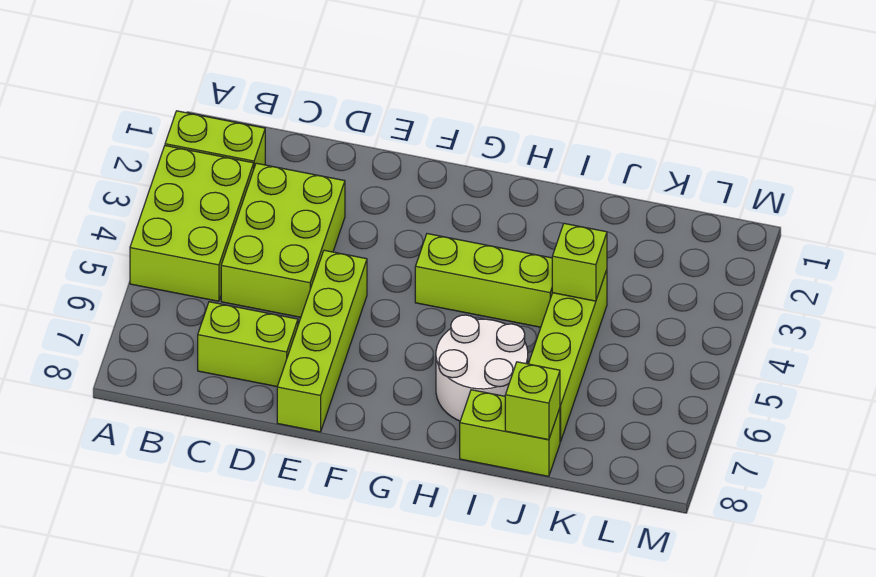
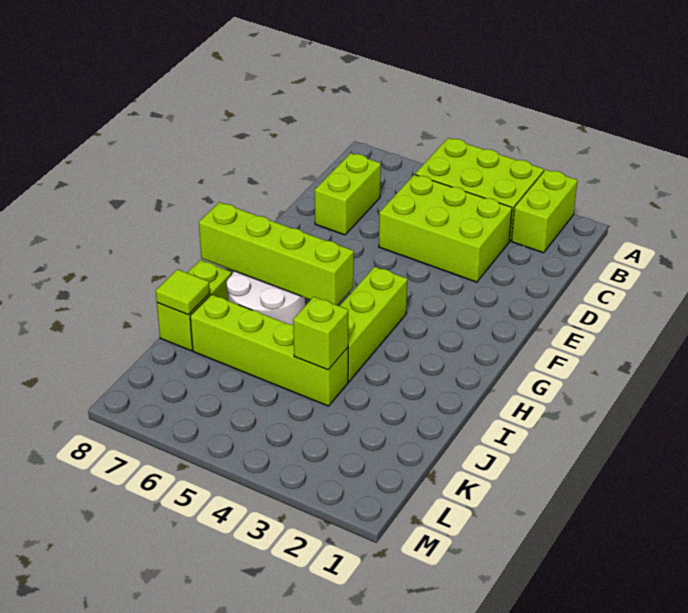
lime brick E5:E8 level 1 -> lime brick H5:H8 level 2
lime brick J8 level 2 -> lime tile J8 level 2

